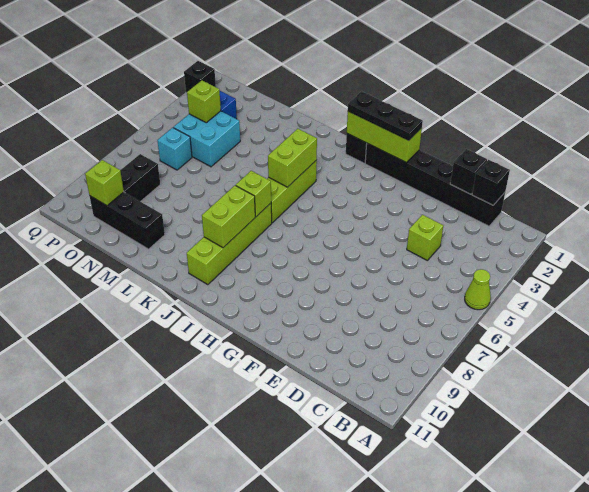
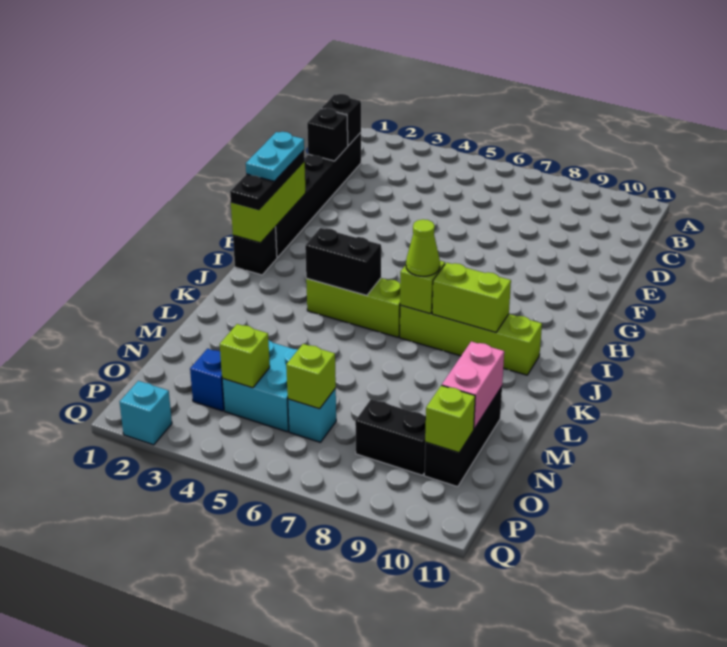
lime cone A5 level 1 -> lime cone J7 level 3
lime brick D4 level 1 -> lime brick O6 level 2
none -> cyan plate G1:H1 level 4
lime brick J4:J5 level 2 -> black brick J4:J5 level 2
none -> pink brick M10:N10 level 2
black brick Q2 level 1 -> cyan brick Q2 level 1

